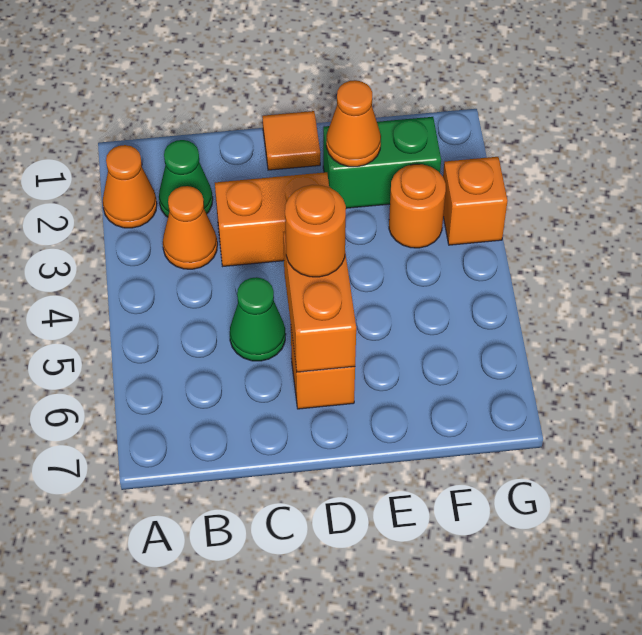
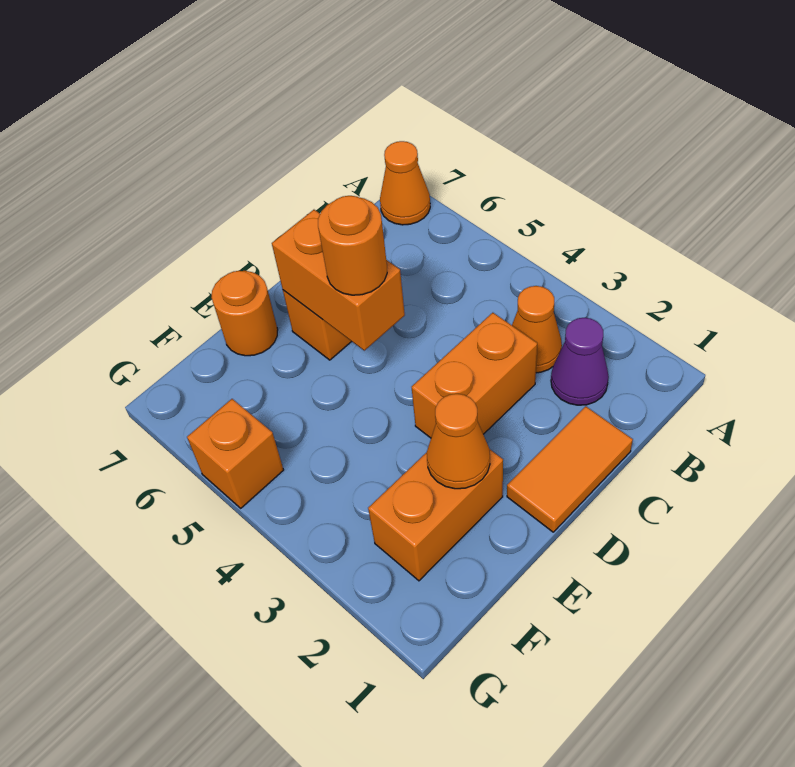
orange cone A2 level 1 -> orange cone A7 level 1
green cone B2 level 1 -> purple cone B2 level 1
green cone C5 level 1 -> none
orange tile D1 level 1 -> orange tile C1:D1 level 1
green brick E2:F2 level 1 -> orange brick E2:F2 level 1
orange round brick F3 level 1 -> orange round brick E7 level 1
orange brick G3 level 1 -> orange brick G5 level 1

